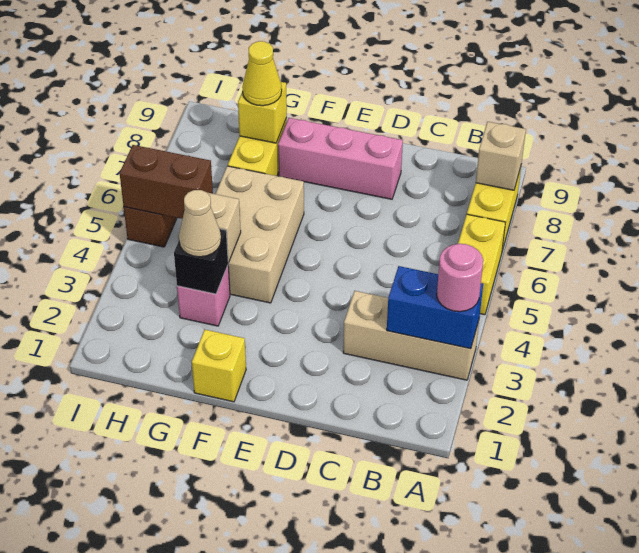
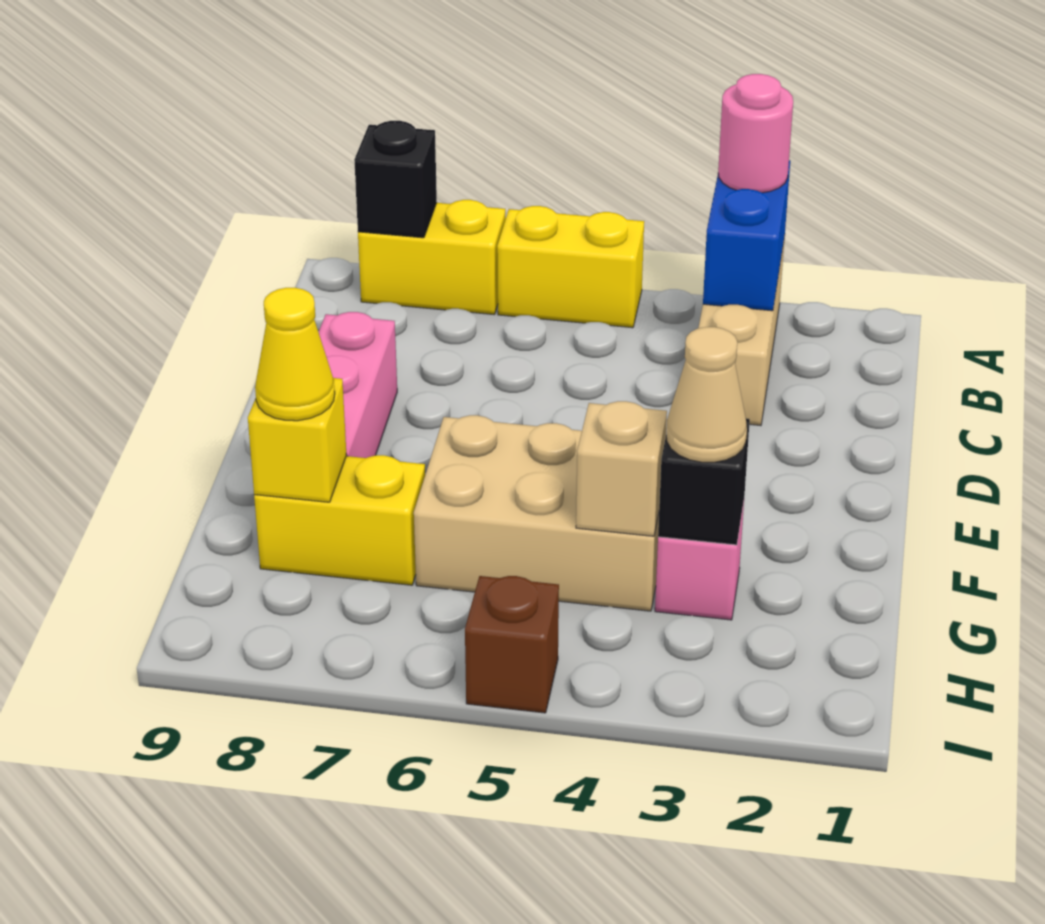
tan brick A8 level 2 -> black brick A8 level 2
yellow brick F1 level 1 -> none
brown brick H5:I5 level 2 -> none

